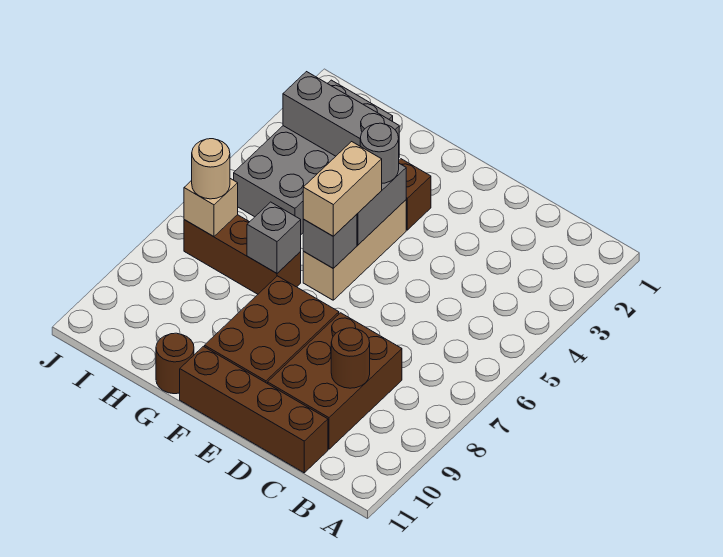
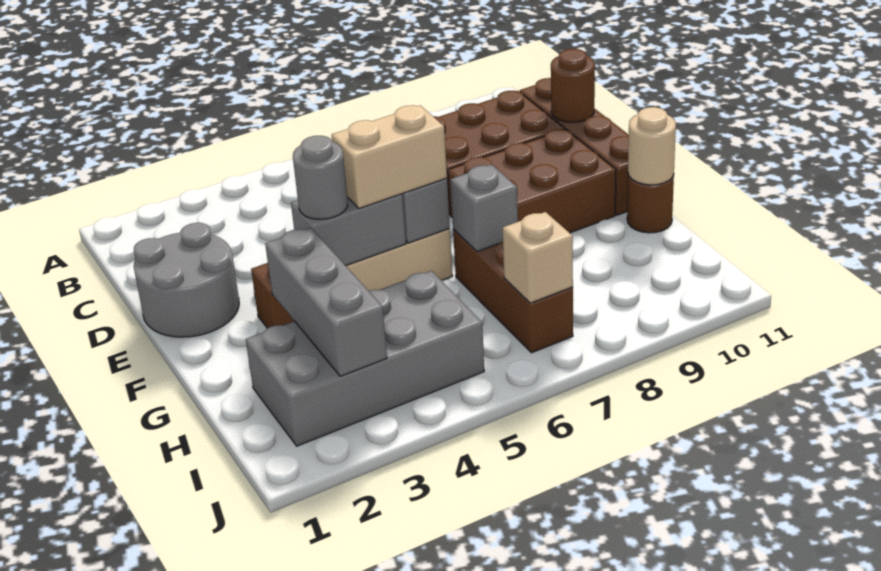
brown round brick C9 level 2 -> brown round brick D11 level 2
none -> grey round brick D1:E2 level 1
tan round brick I7 level 3 -> tan round brick G11 level 2

